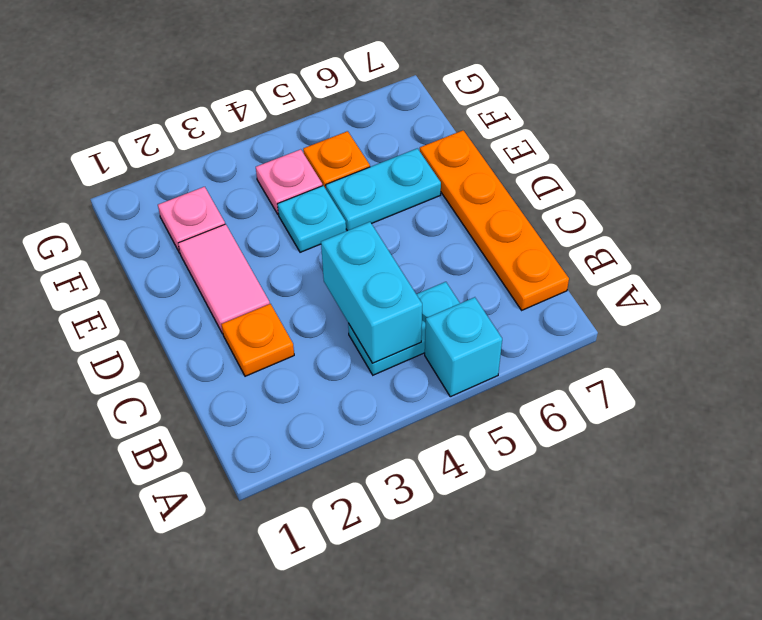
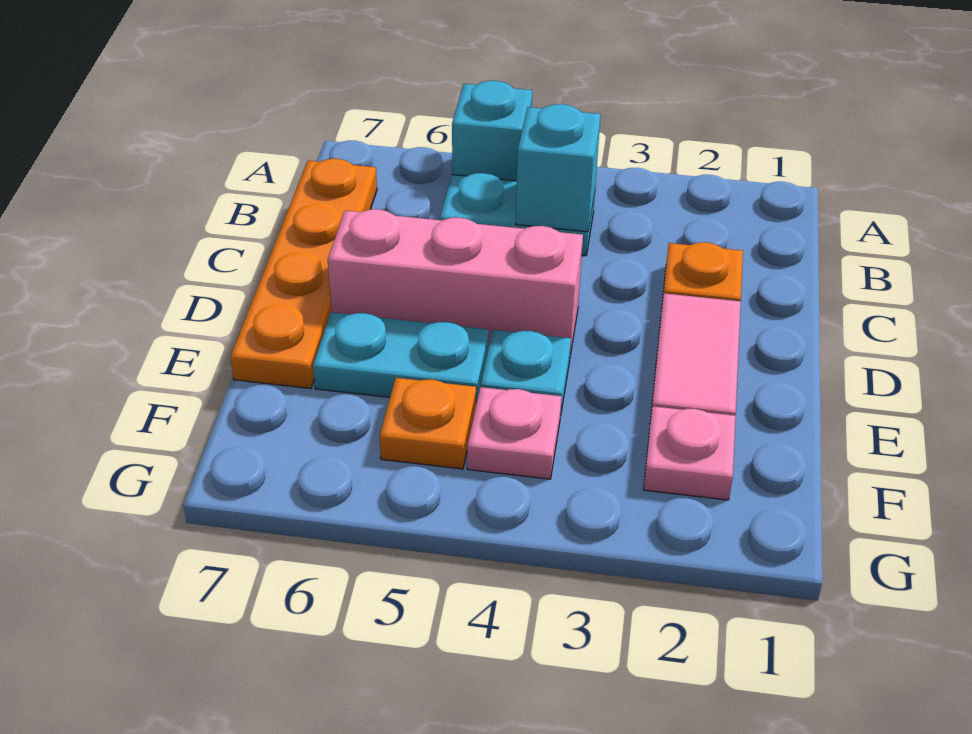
cyan brick B4:C4 level 2 -> cyan brick B4 level 2
none -> pink brick D4:D6 level 1

